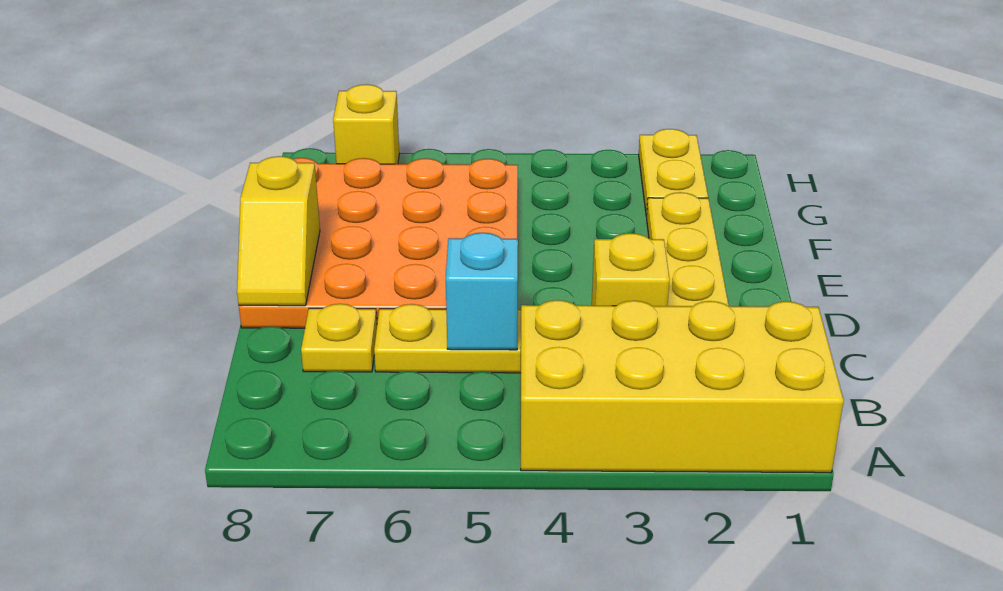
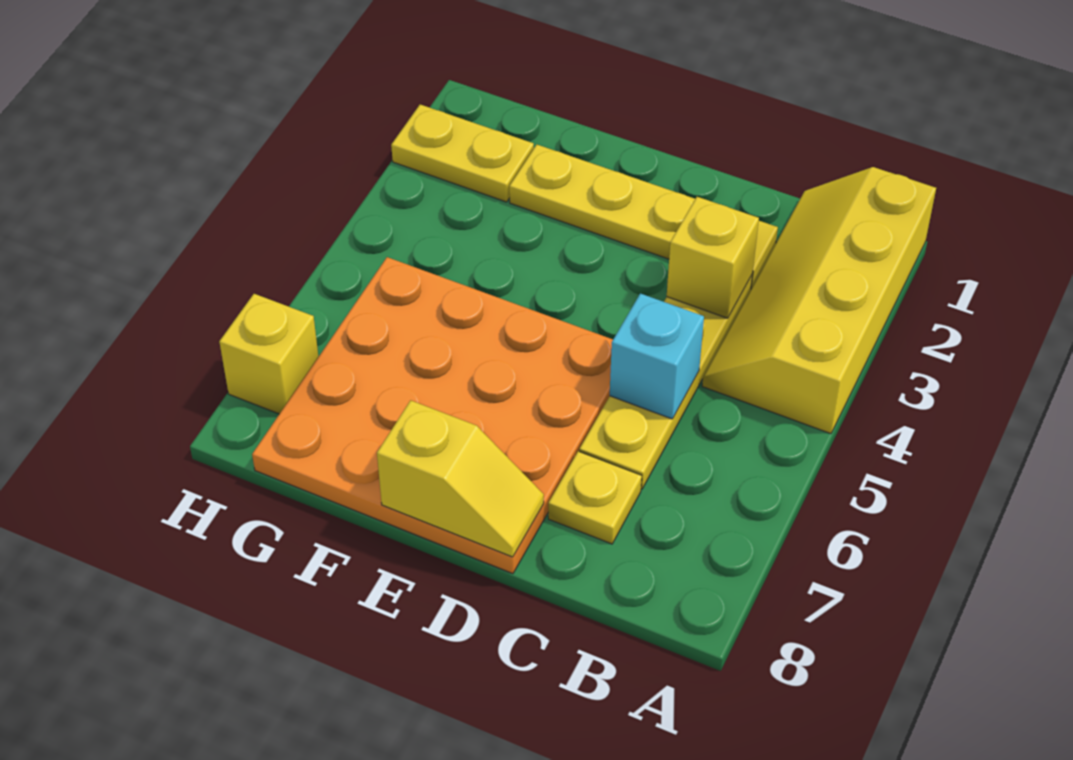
yellow brick A1:B4 level 1 -> yellow slope A1:B4 level 1 top A

